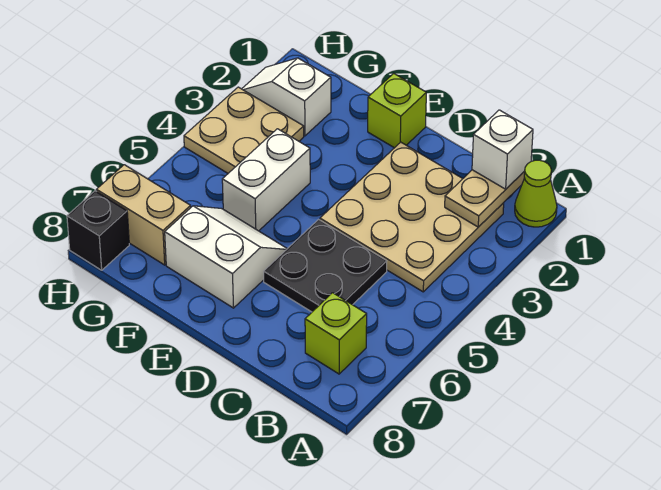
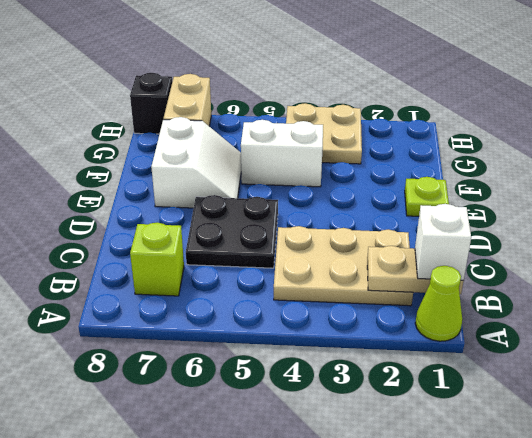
tan plate B2:D4 level 1 -> tan plate B2:C4 level 1
lime brick E1 level 1 -> lime plate E1 level 1
white slope G2:H2 level 1 top G -> none

